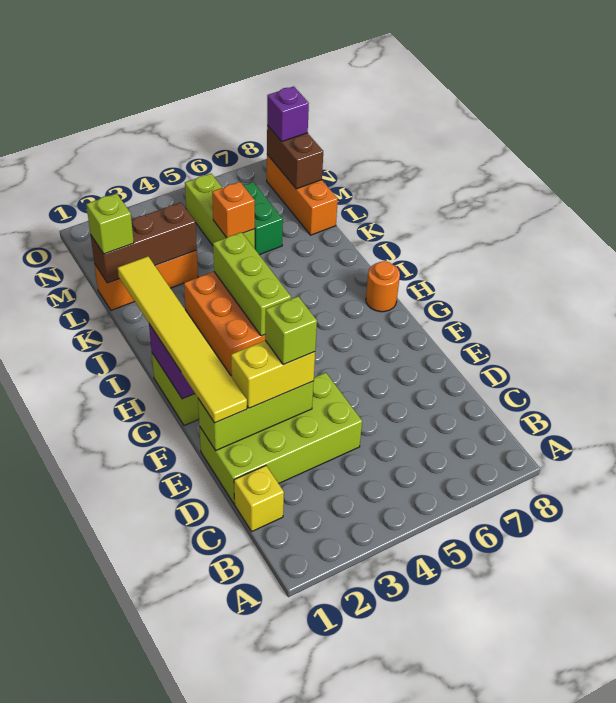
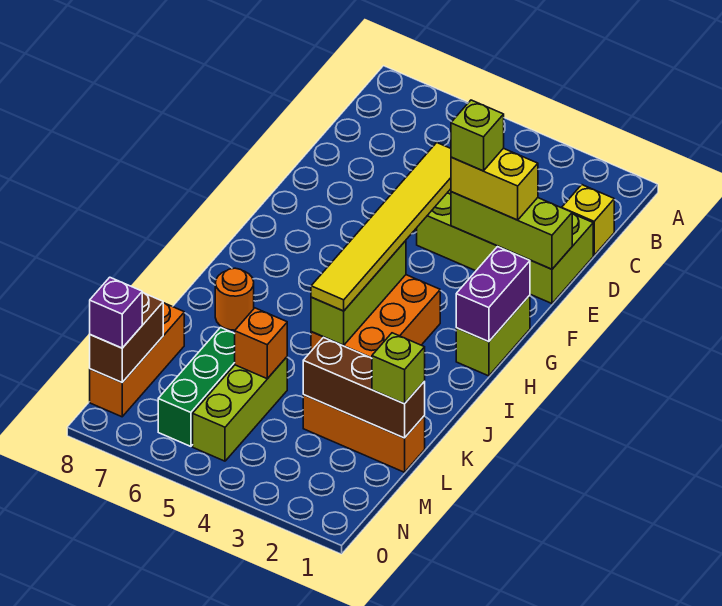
yellow tile E1:J1 level 3 -> yellow tile E4:J4 level 3
orange round brick H8 level 1 -> orange round brick J7 level 1
green brick L6:M6 level 1 -> green brick L6:N6 level 1

